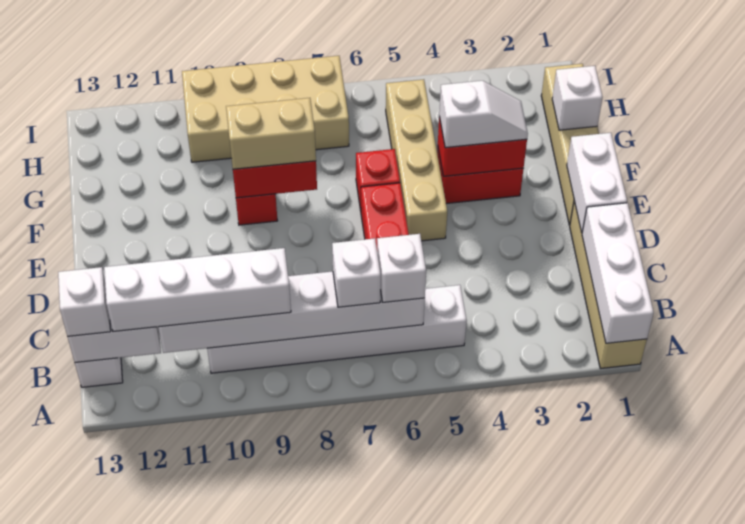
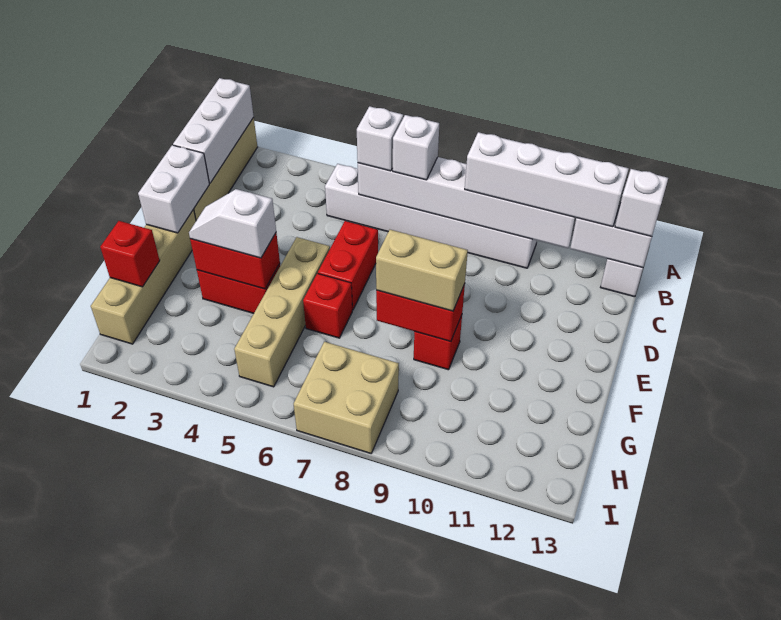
white brick G1 level 2 -> red brick G1 level 2
tan brick H7:I10 level 1 -> tan brick H7:I8 level 1

